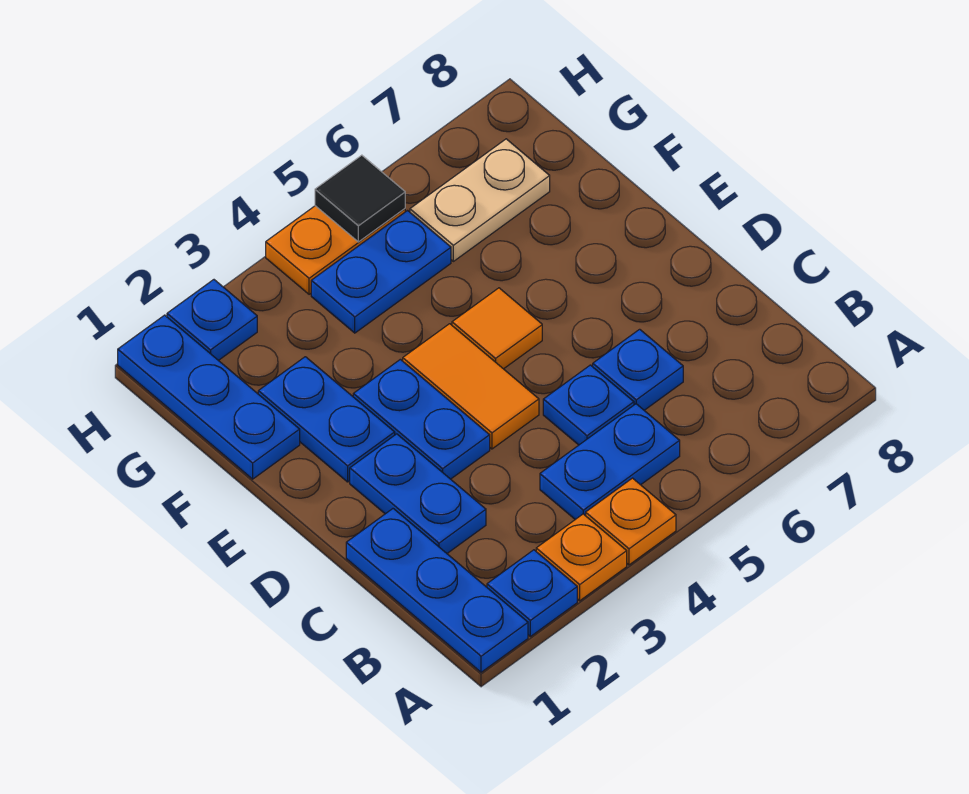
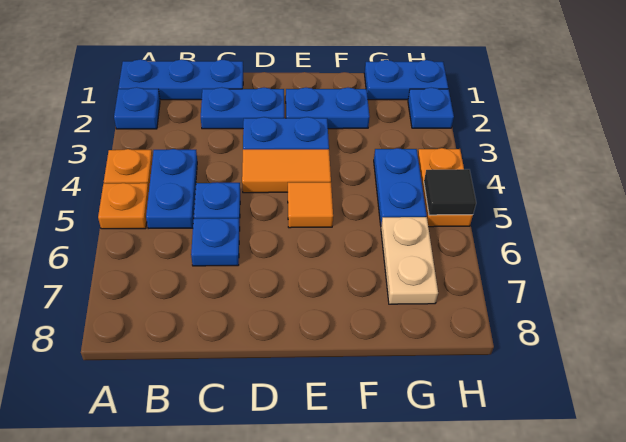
orange plate A3 level 1 -> orange plate A5 level 1
blue plate F1:H1 level 1 -> blue plate G1:H1 level 1

